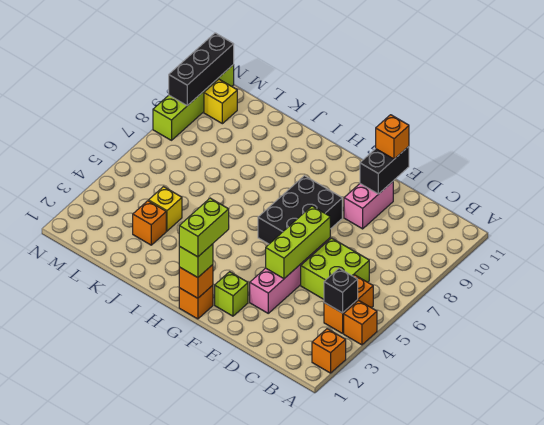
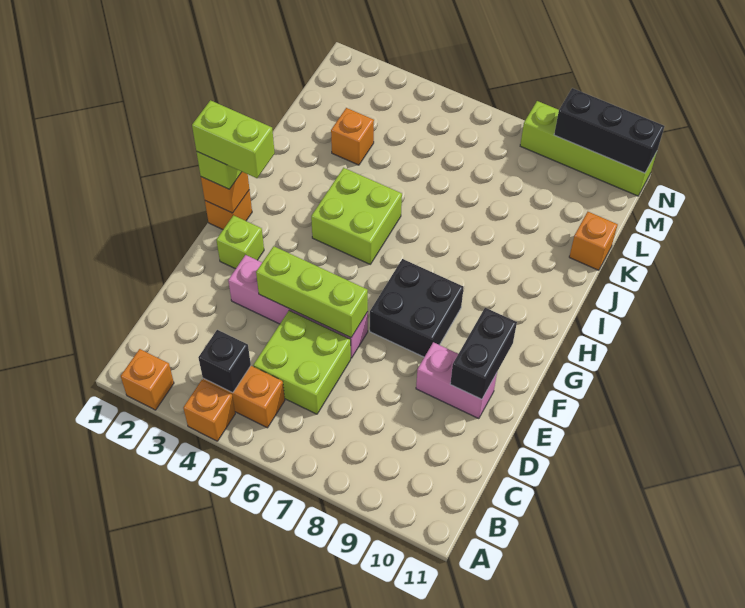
black brick E10:E11 level 2 -> black brick E10:F10 level 2
orange brick E11 level 3 -> orange brick K11 level 1
black brick F6:G8 level 1 -> black brick F7:G8 level 1
none -> lime brick H4:I5 level 1
yellow brick K4 level 1 -> none
yellow brick M10 level 1 -> none

